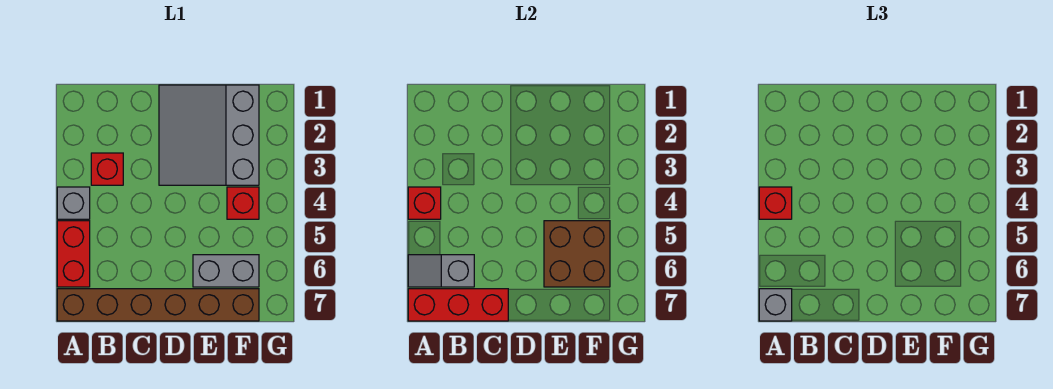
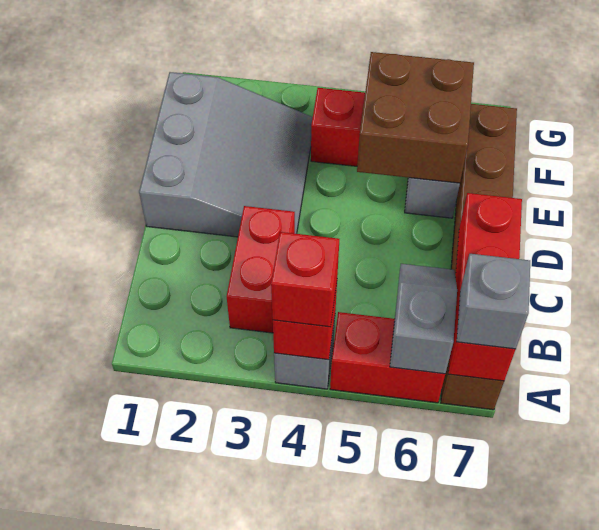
grey slope A6:B6 level 2 top B -> grey slope A6:B6 level 2 top A
red brick B3 level 1 -> red brick B3:C3 level 1
grey slope D1:F3 level 1 top F -> grey slope D1:F3 level 1 top 1

